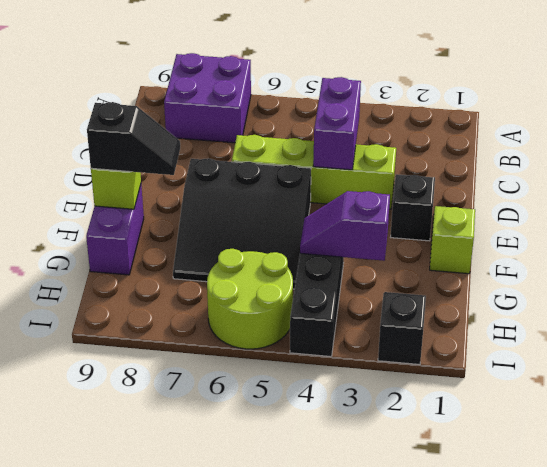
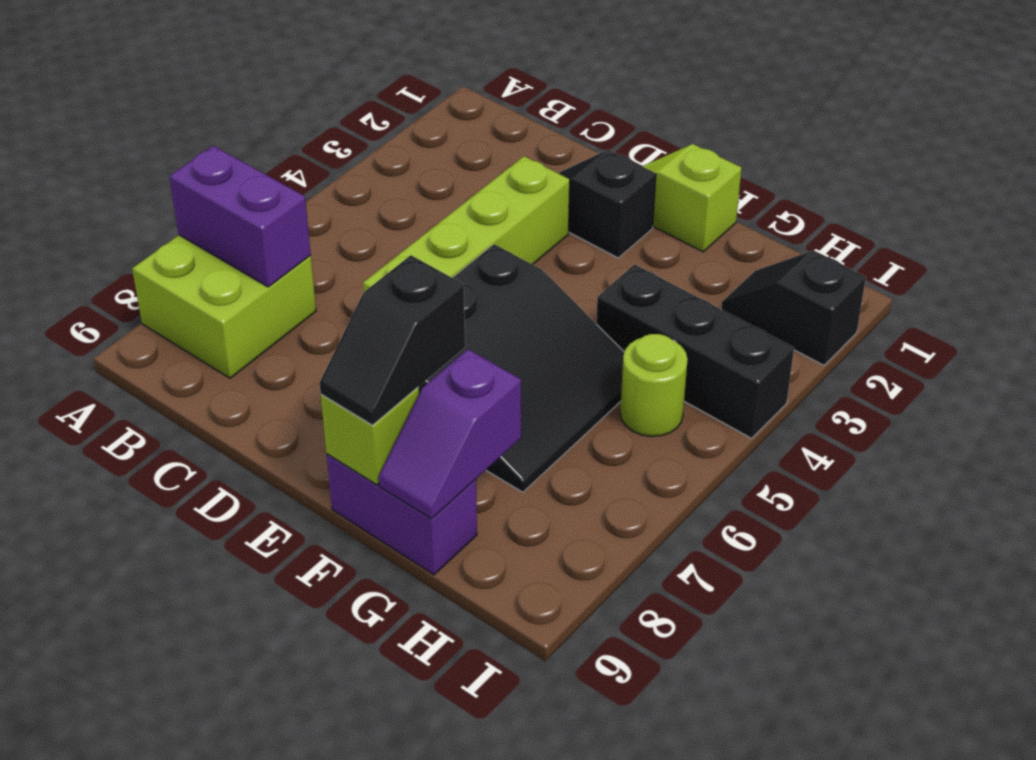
purple brick A7:B8 level 1 -> lime brick A7:B8 level 1
purple brick C4:D4 level 2 -> purple brick A7:B7 level 2
black slope F8:F9 level 3 top 9 -> black slope F8:F9 level 3 top 8
purple slope G3:G4 level 2 top 3 -> purple slope G8:G9 level 2 top 8
lime round brick H5:I6 level 1 -> lime round brick H5 level 1

